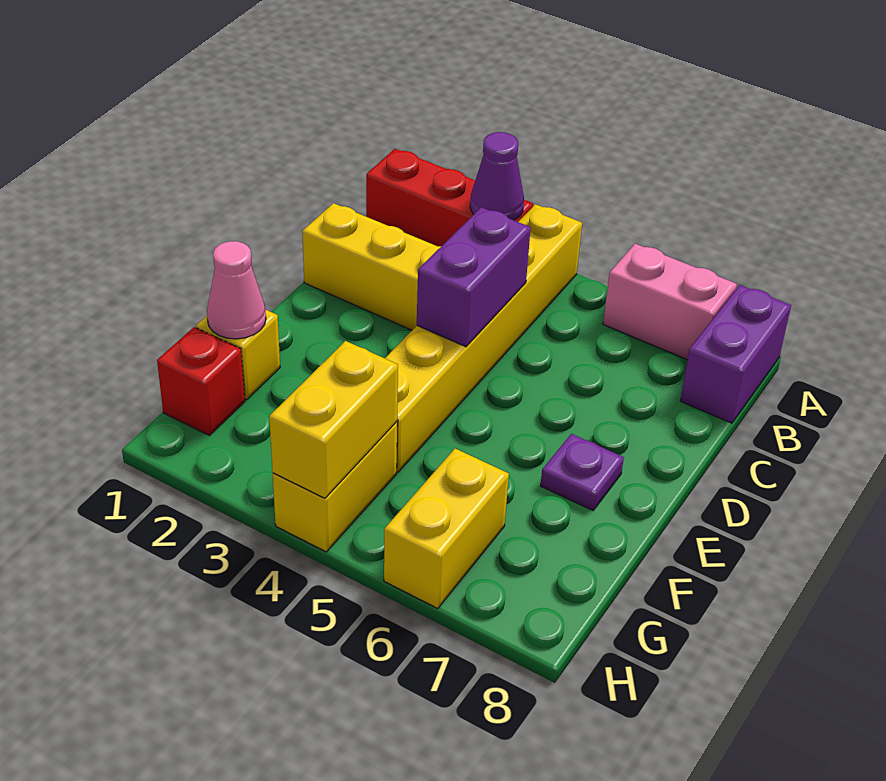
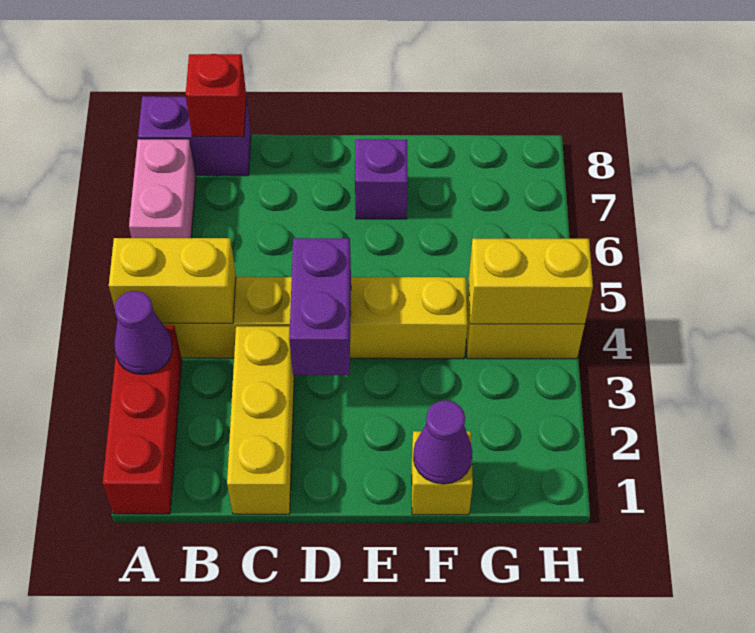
purple brick C4:D4 level 2 -> purple brick D3:D4 level 2
purple plate E7 level 1 -> purple brick E7 level 1
pink cone F1 level 2 -> purple cone F1 level 2
red brick G1 level 1 -> red brick B8 level 2
yellow brick G6:H6 level 1 -> yellow brick A4:B4 level 2

